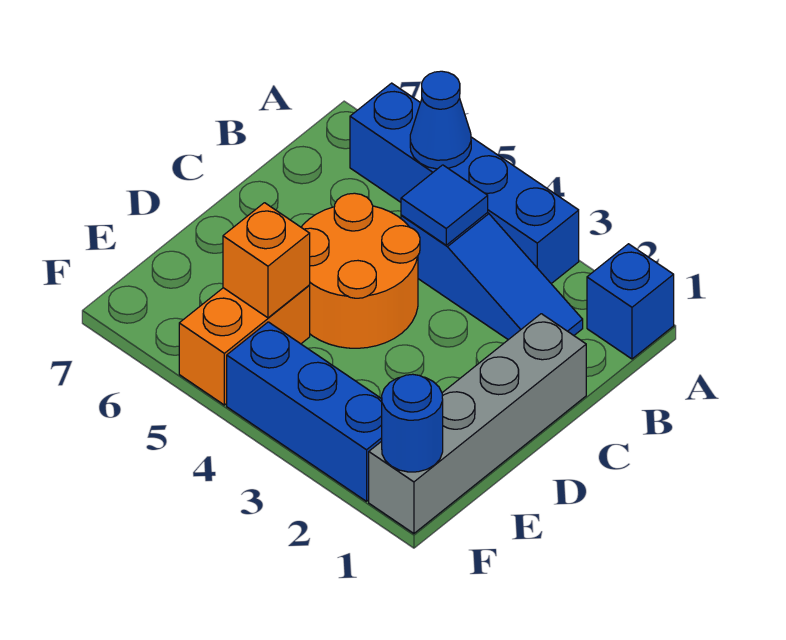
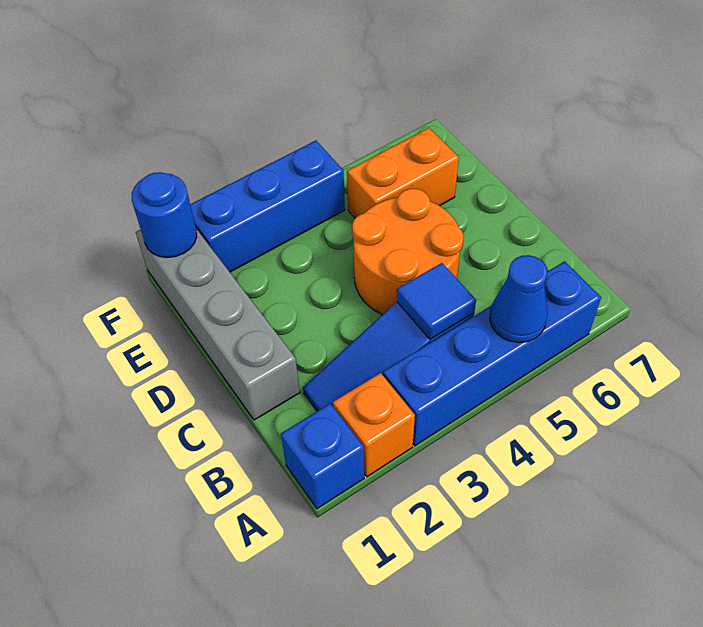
orange brick E5:F5 level 1 -> orange brick E5:E6 level 1
orange brick E5 level 2 -> orange brick A2 level 1

